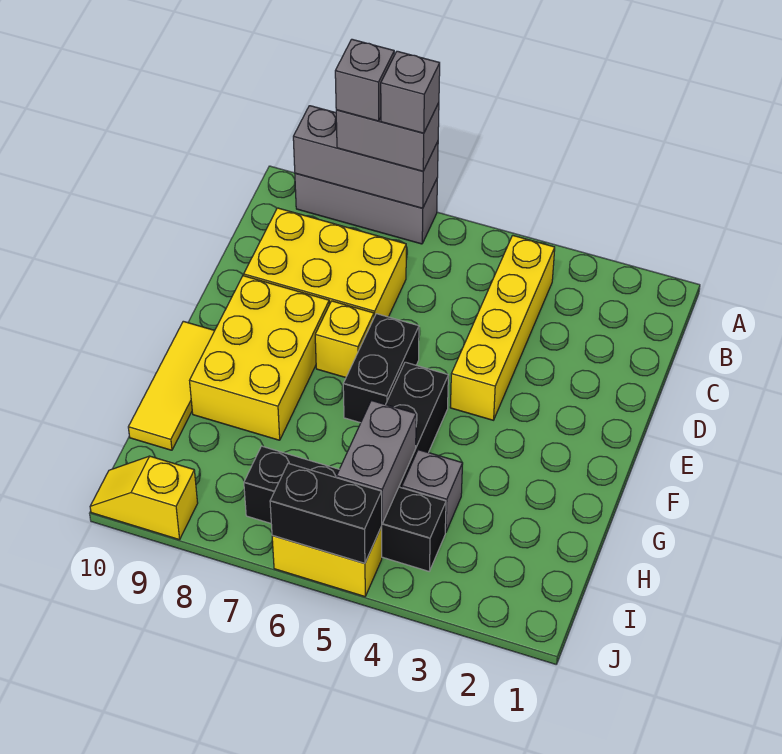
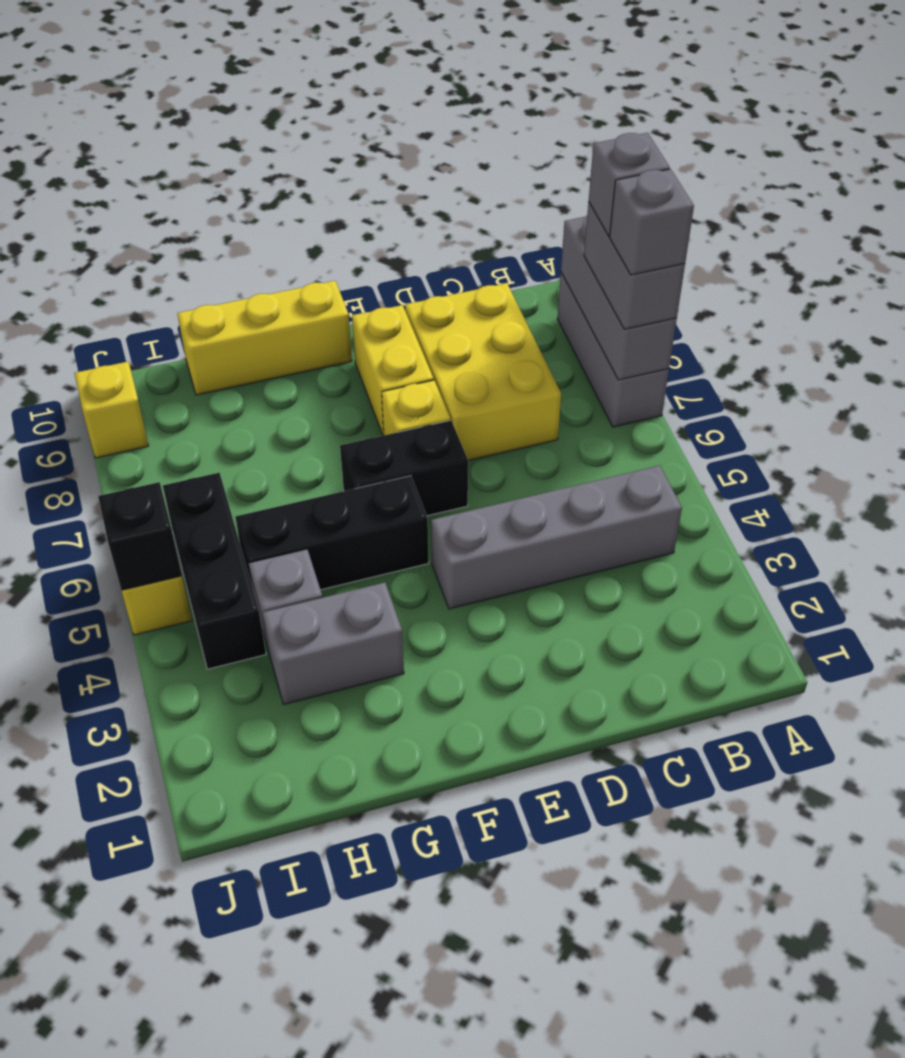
yellow brick B4:E4 level 1 -> grey brick B4:E4 level 1
yellow brick E8:G9 level 1 -> yellow brick E8:E9 level 1
yellow tile F10:H10 level 1 -> yellow brick F10:H10 level 1
grey brick H5:I5 level 2 -> grey brick G3:H3 level 1
black brick I4:I7 level 1 -> black brick I4:I6 level 1
black brick J5:J6 level 2 -> black brick J5 level 2

